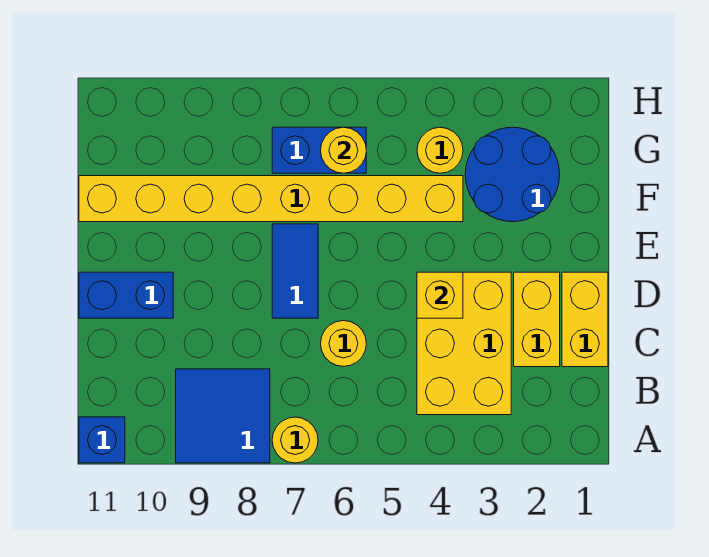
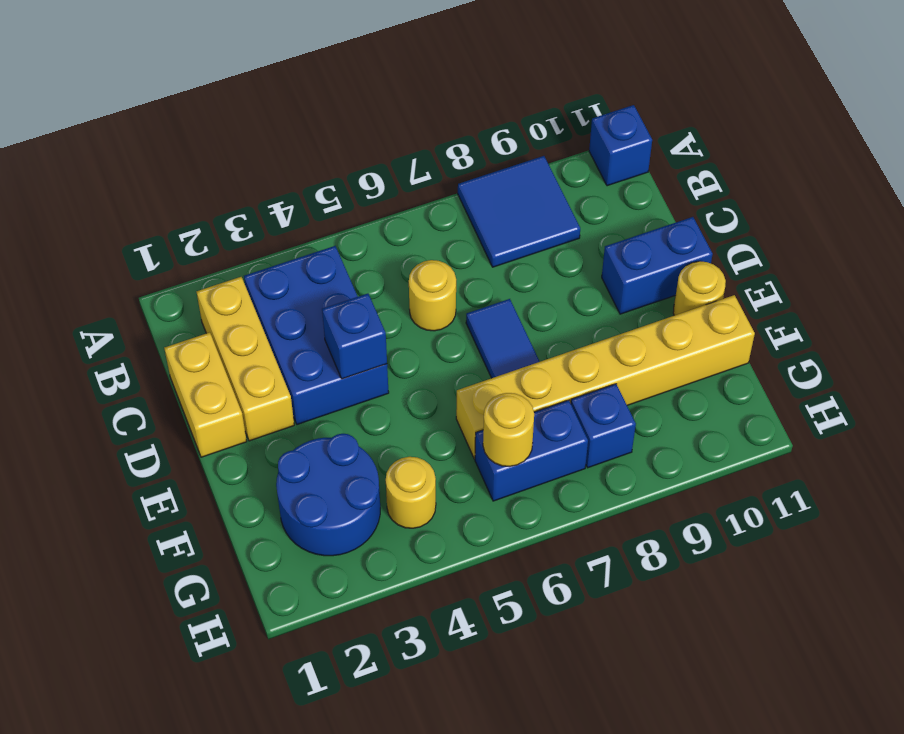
yellow round brick A7 level 1 -> yellow round brick E11 level 1
yellow brick B3:D4 level 1 -> blue brick B3:D4 level 1
yellow brick C2:D2 level 1 -> yellow brick B2:D2 level 1
yellow brick D4 level 2 -> blue brick D4 level 2
yellow brick F4:F11 level 1 -> yellow brick F6:F11 level 1
none -> blue brick G8 level 1

